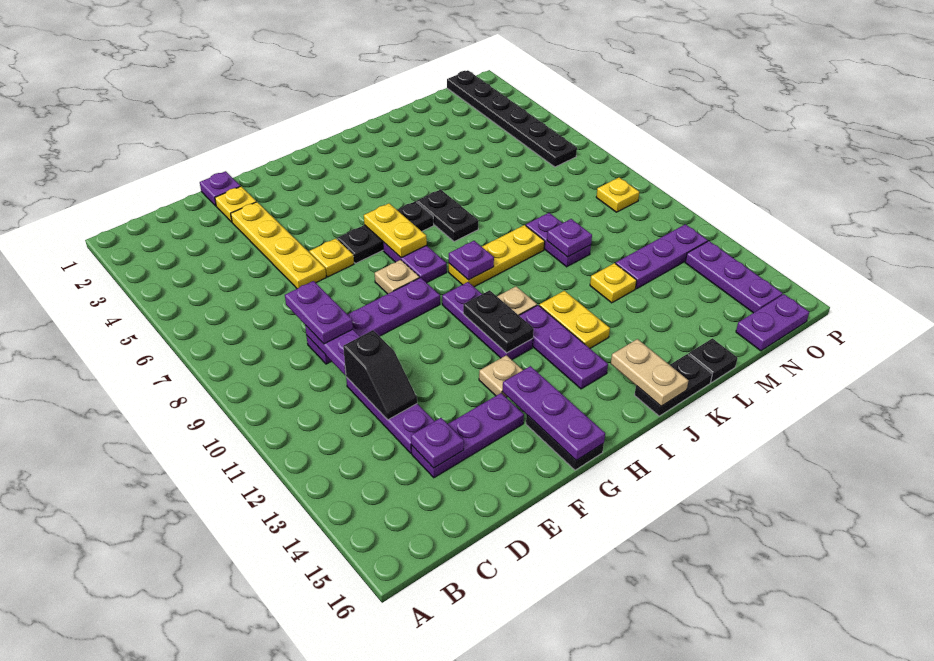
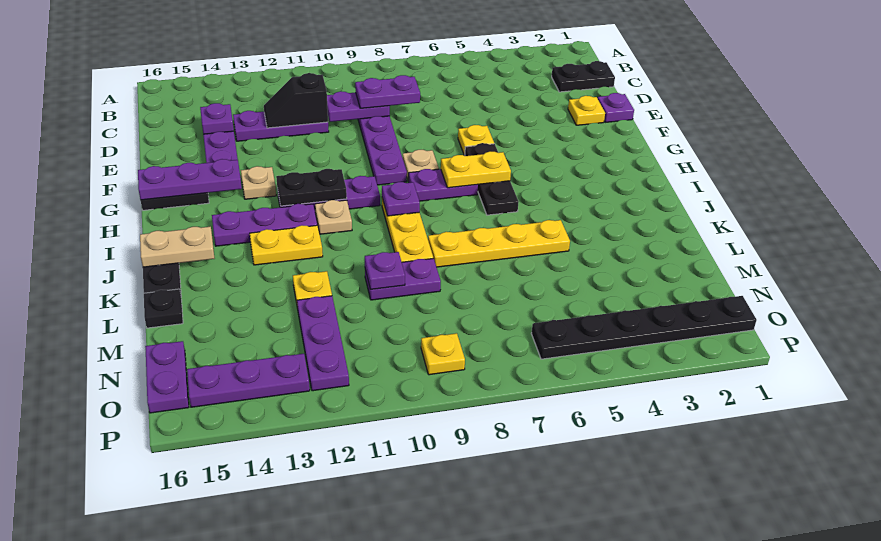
yellow plate E3:E6 level 1 -> yellow plate K5:K8 level 1
black plate J6:J7 level 1 -> black plate C1:C2 level 1

